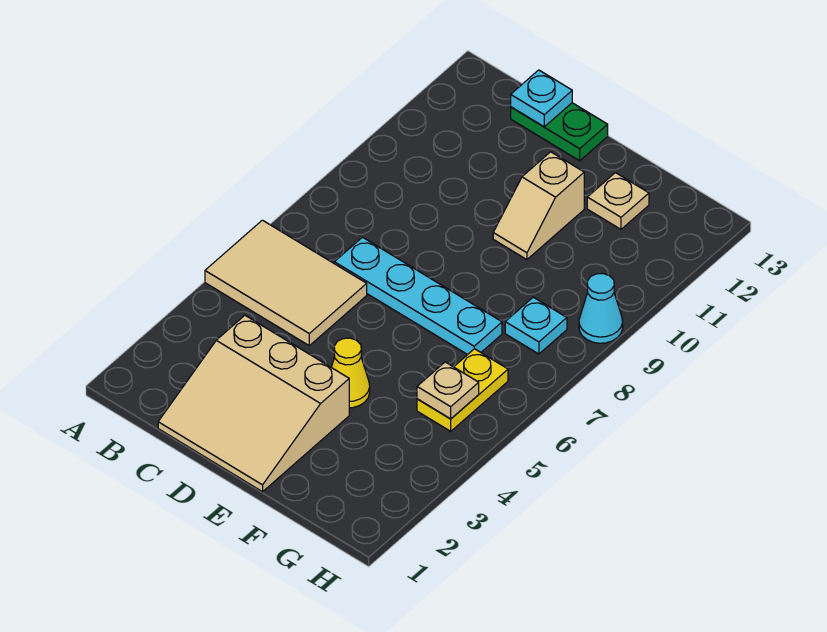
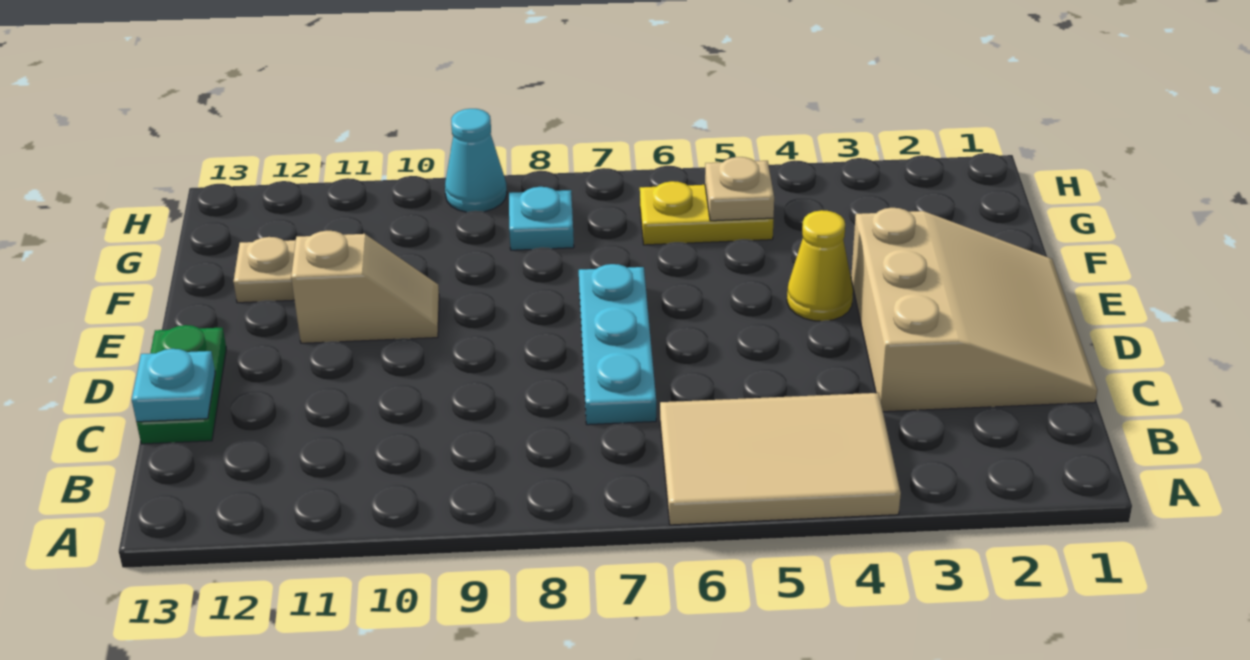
tan tile A5:C6 level 1 -> tan tile A4:B6 level 1
cyan plate C7:F7 level 1 -> cyan plate C7:E7 level 1

